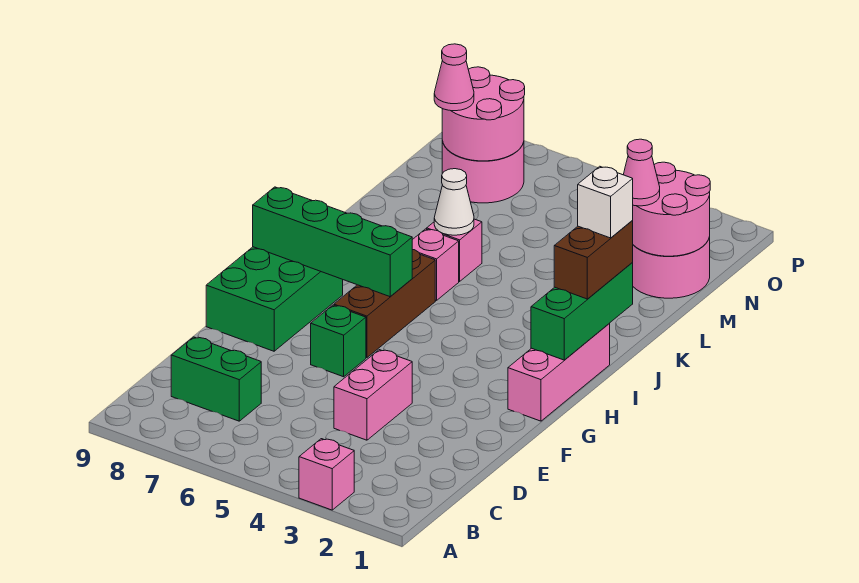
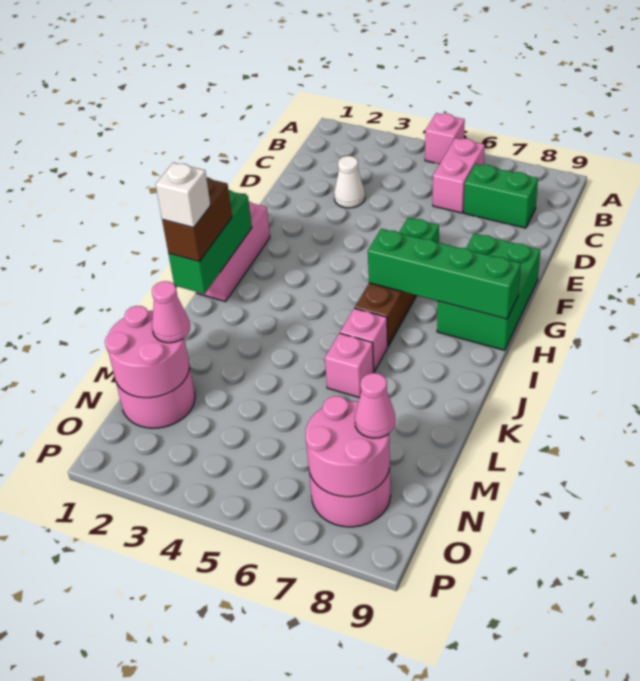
pink brick A3 level 1 -> pink brick A5 level 1
pink brick D4:E4 level 1 -> pink brick B6:C6 level 1
white cone K6 level 2 -> white cone D3 level 1

